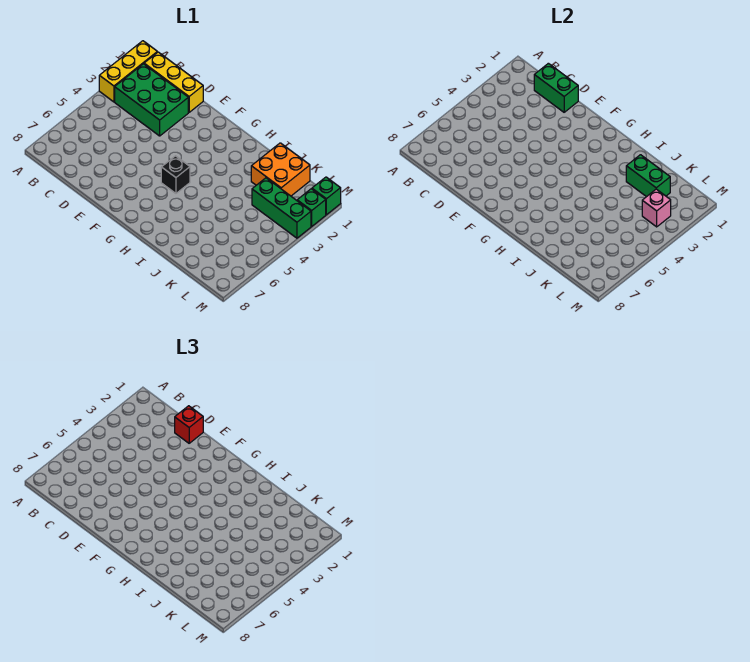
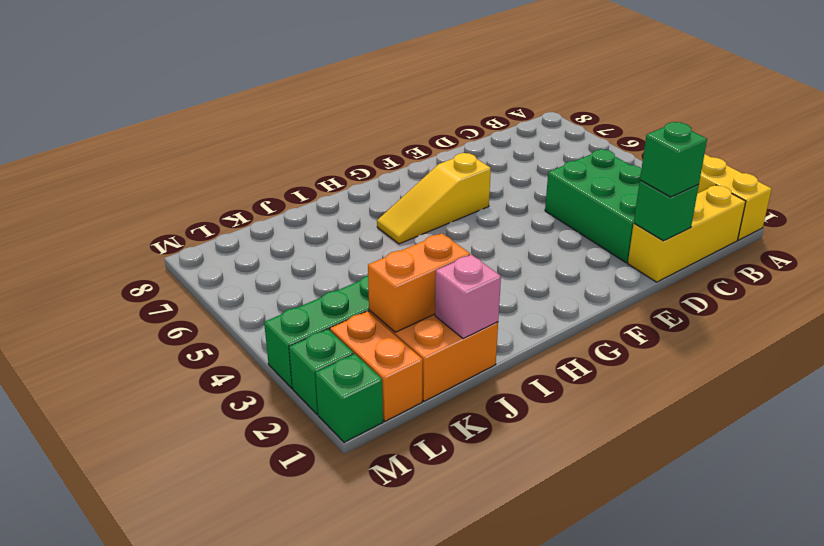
green brick B2:D3 level 1 -> green brick C2:D4 level 1
green brick C1:D1 level 2 -> green brick D1 level 2
red brick D1 level 3 -> green brick D1 level 3
none -> yellow slope F6:H6 level 1 top F
black brick G5 level 1 -> none
green brick J2:K2 level 2 -> orange brick J2:K2 level 2
none -> orange brick L1:L2 level 1
pink brick L3 level 2 -> pink brick J1 level 2

